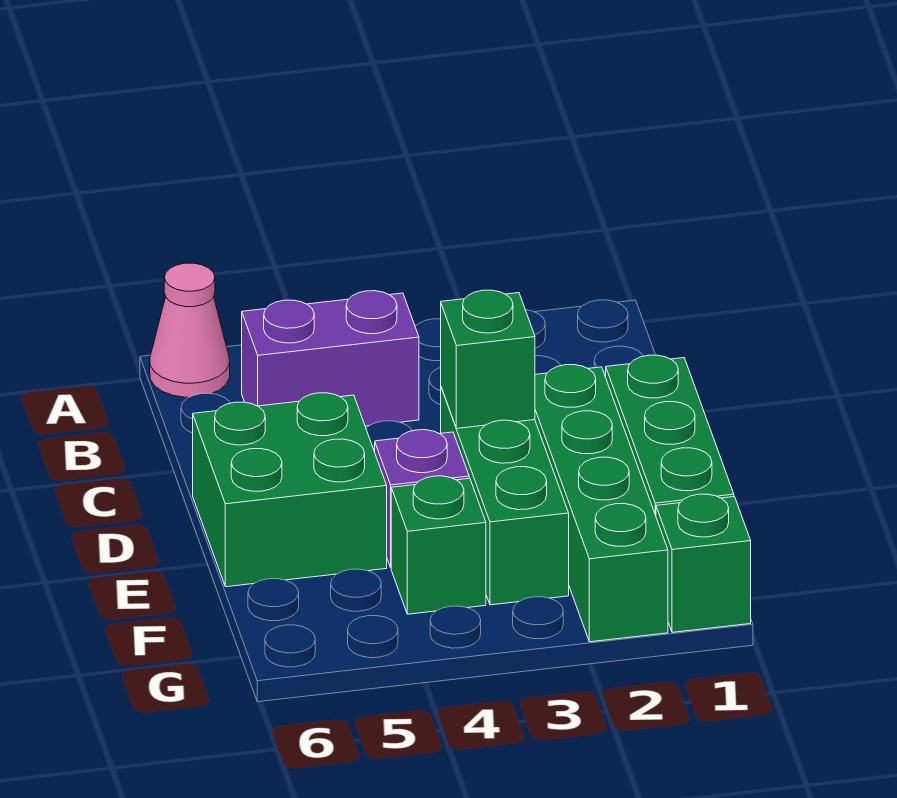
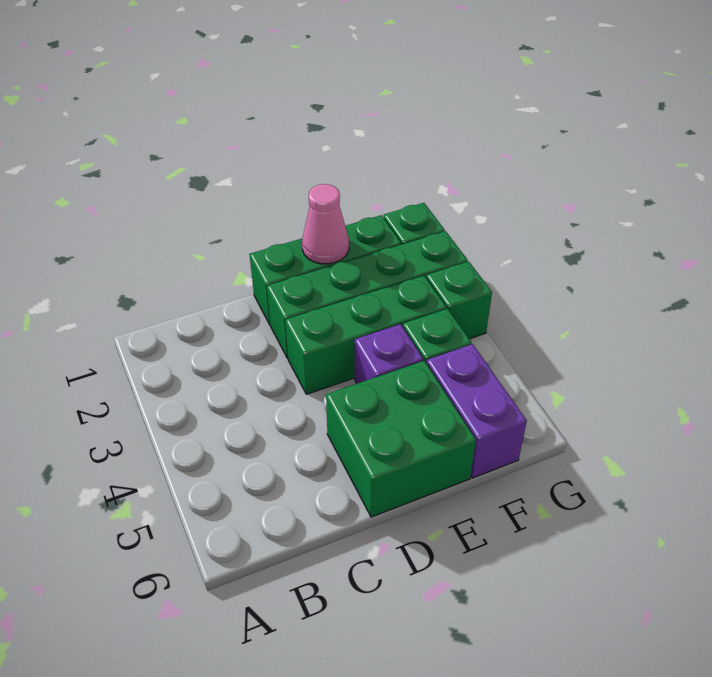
pink cone A6 level 1 -> pink cone E1 level 2
purple brick B4:B5 level 1 -> purple brick F5:F6 level 1
green brick D3 level 2 -> green brick G3 level 1

